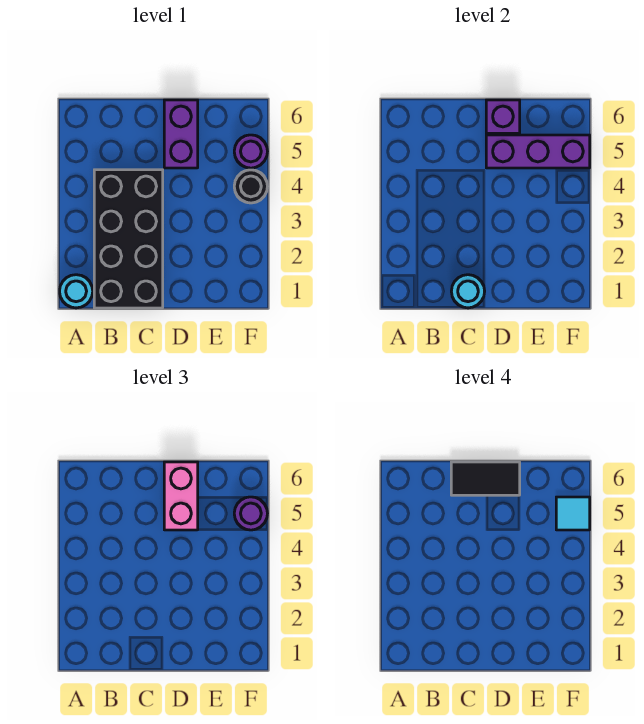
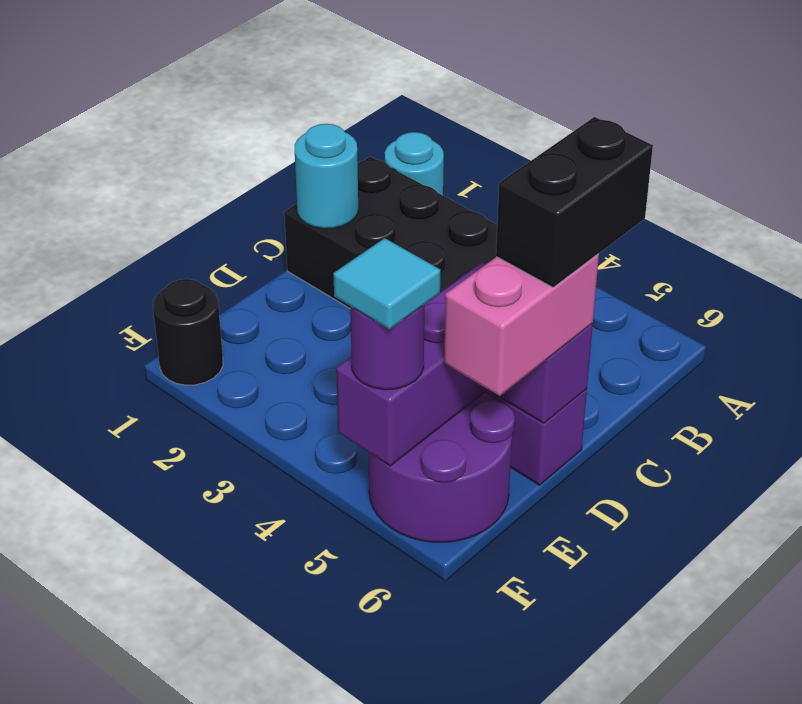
black tile C6:D6 level 4 -> black brick C6:D6 level 4
pink brick D5:D6 level 3 -> pink brick D6:E6 level 3
black round brick F4 level 1 -> black round brick F1 level 1
purple round brick F5 level 1 -> purple round brick E5:F6 level 1

